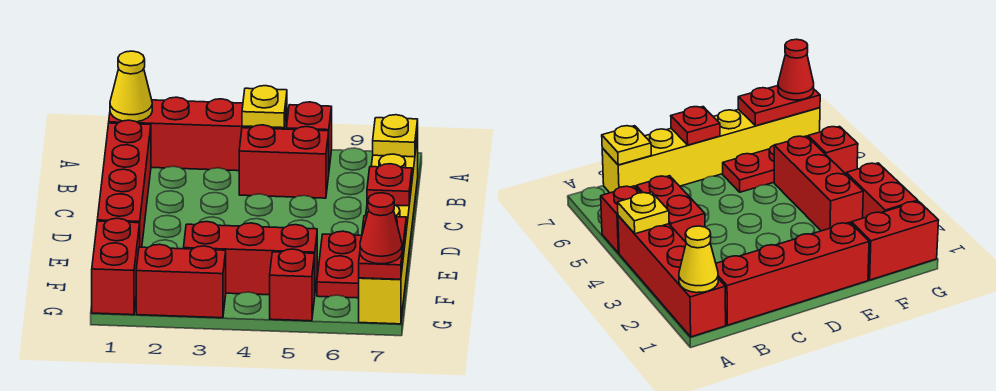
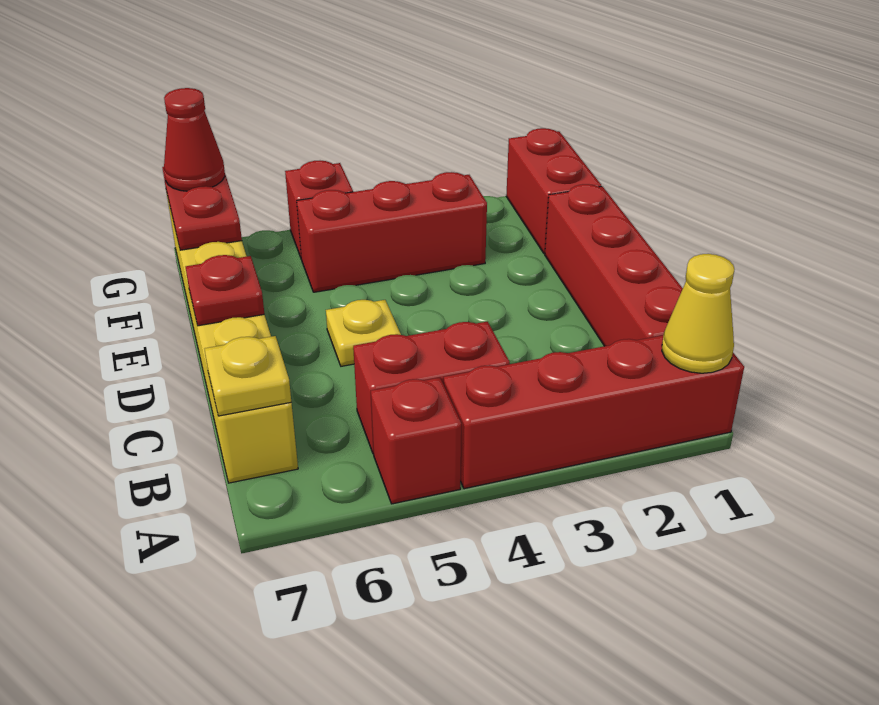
yellow plate A4 level 2 -> yellow plate D5 level 1
red plate E6:F6 level 1 -> none
red brick G2:G3 level 1 -> none

